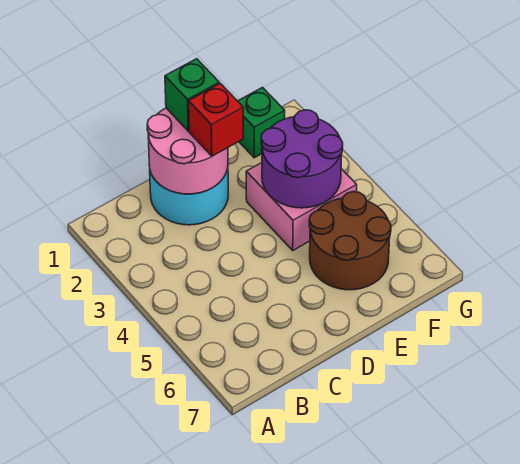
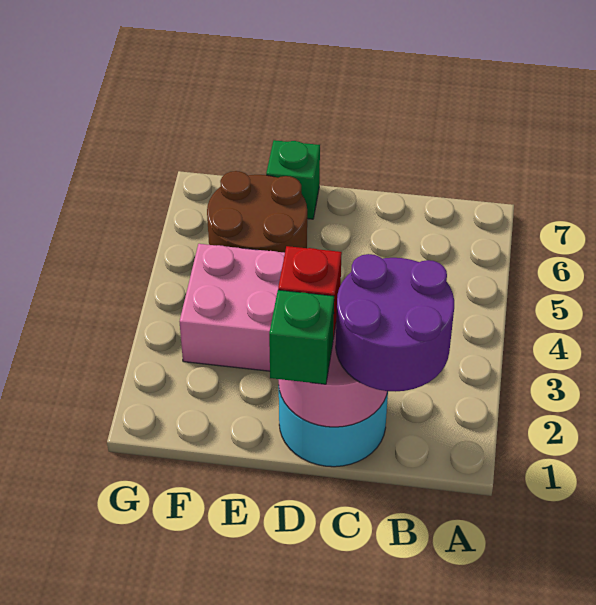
purple round brick E3:F4 level 2 -> purple round brick B1:C2 level 3
green brick F1 level 1 -> green brick E7 level 1

